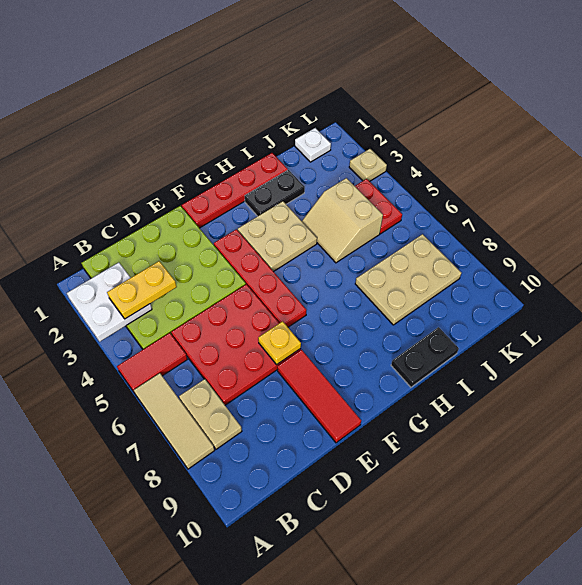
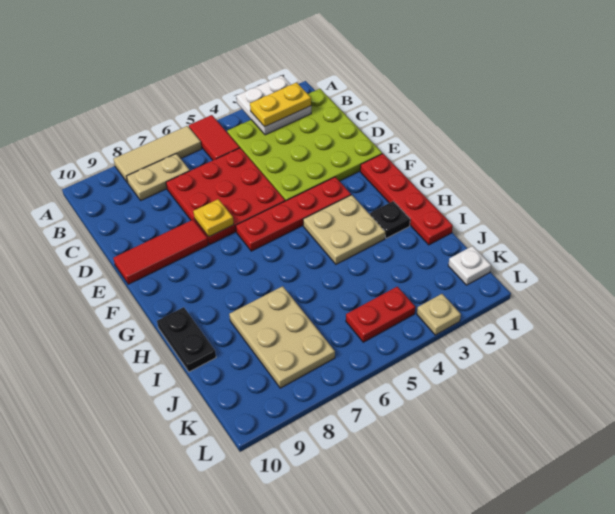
yellow plate B3:C3 level 3 -> yellow plate B2:B3 level 3
black plate H2:I2 level 1 -> black plate H2 level 1
tan slope I4:J5 level 1 top J -> none

